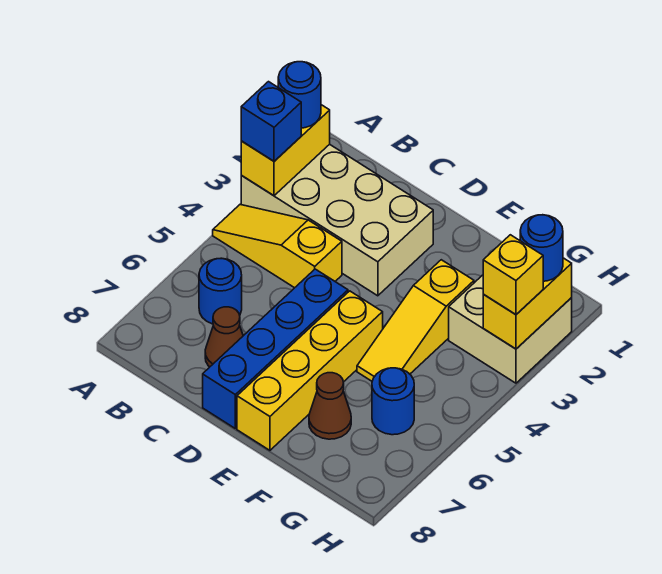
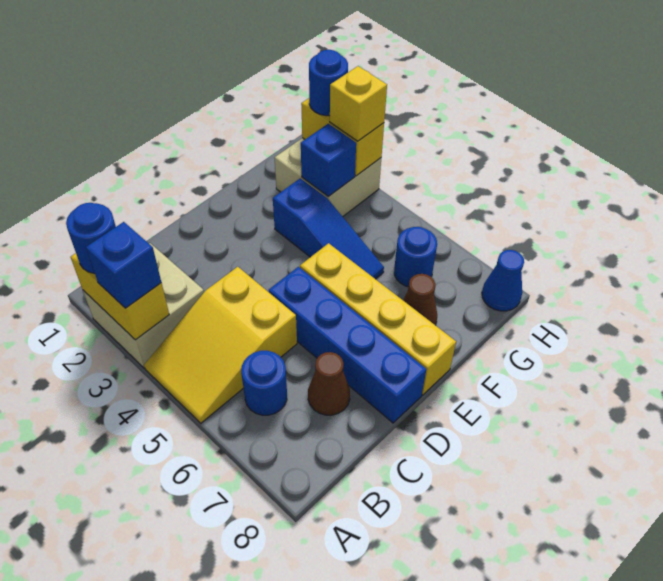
tan brick A2:D3 level 1 -> tan brick A2:B3 level 1
yellow slope A4:C4 level 1 top C -> yellow slope A4:C5 level 1 top C
yellow slope F3:F5 level 1 top 3 -> blue slope F3:F5 level 1 top 3
none -> blue brick G3 level 2
none -> blue cone H8 level 1

